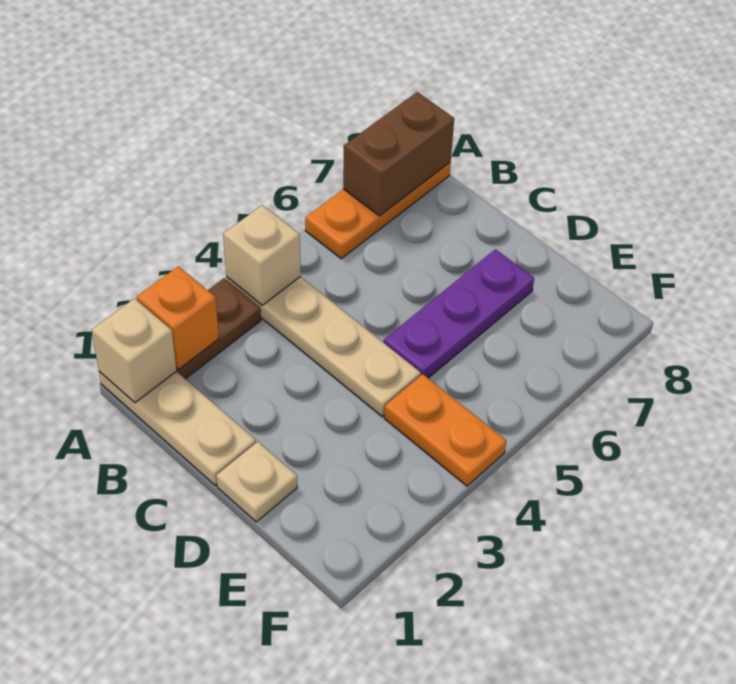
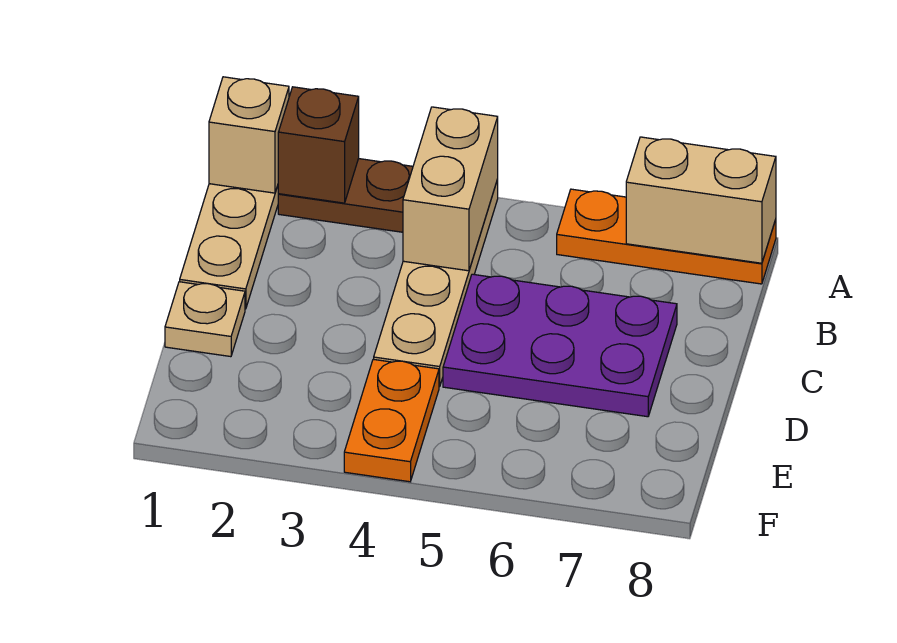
orange brick A2 level 2 -> brown brick A2 level 2
tan brick A4 level 2 -> tan brick A4:B4 level 2
brown brick A7:A8 level 2 -> tan brick A7:A8 level 2
purple plate D5:D7 level 1 -> purple plate C5:D7 level 1

